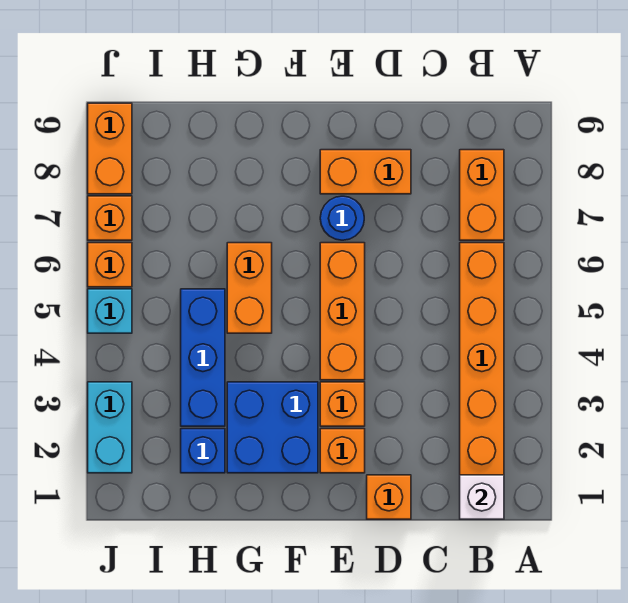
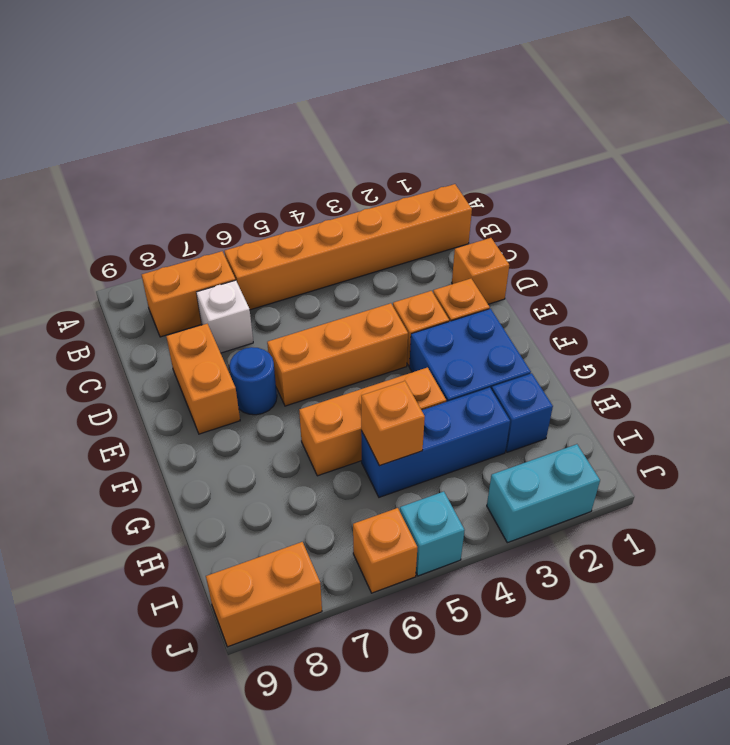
white brick B1 level 2 -> white brick C7 level 1
orange brick G5:G6 level 1 -> orange brick G4:G6 level 1
orange brick J7 level 1 -> orange brick H5 level 2

